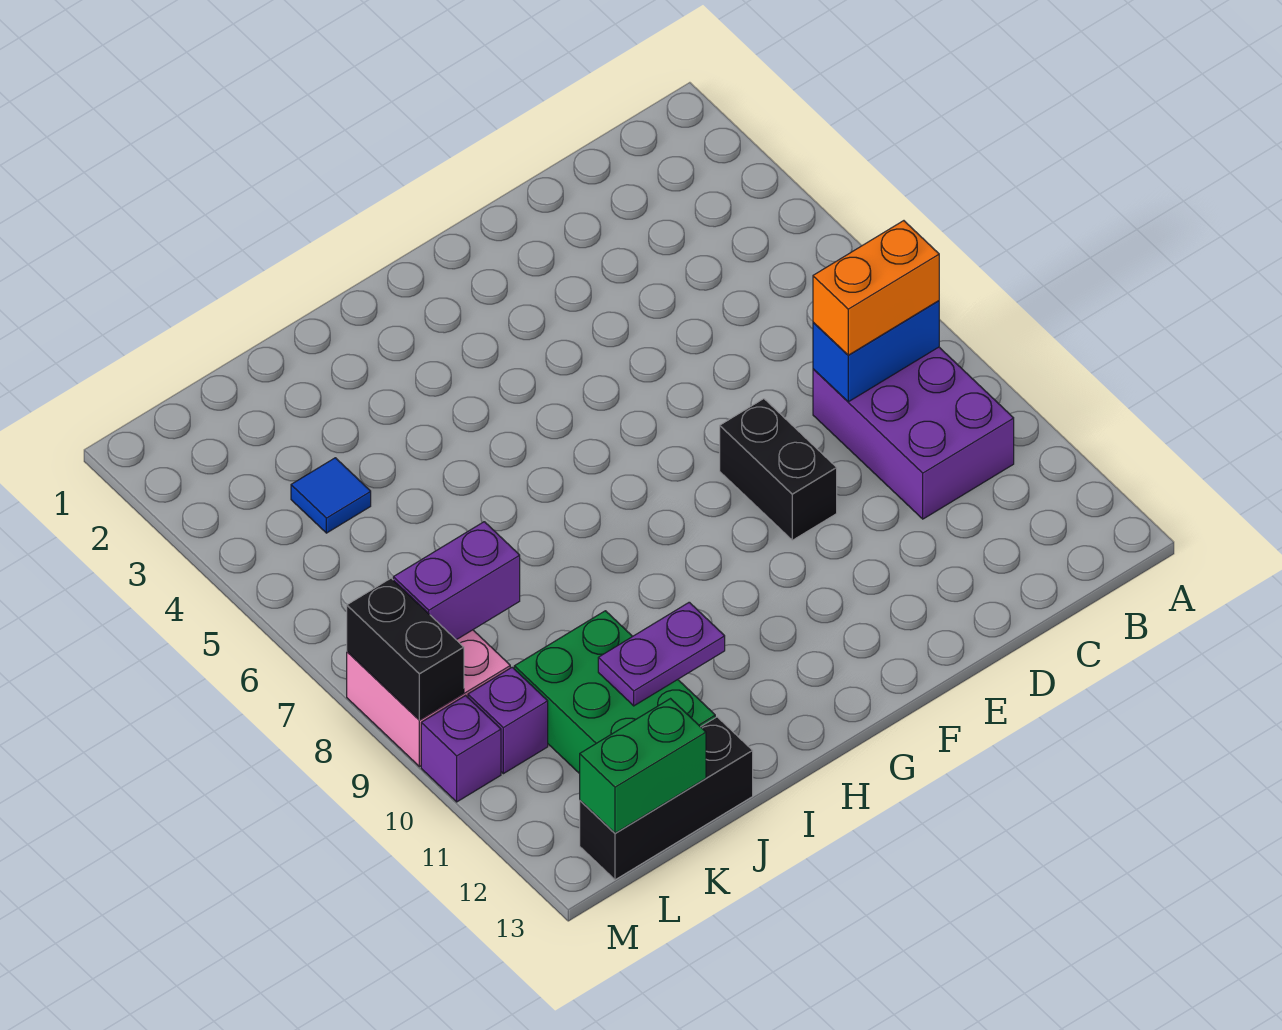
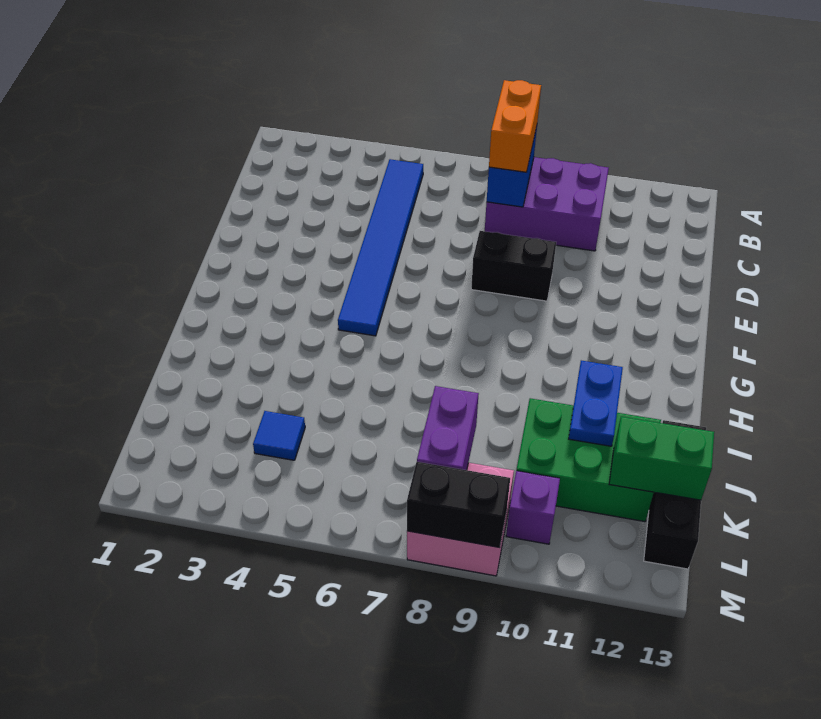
none -> blue tile B5:G5 level 1
purple plate I11:J11 level 2 -> blue plate I11:J11 level 2
green brick K13:L13 level 2 -> green brick K12:K13 level 2
purple brick M10 level 1 -> none

